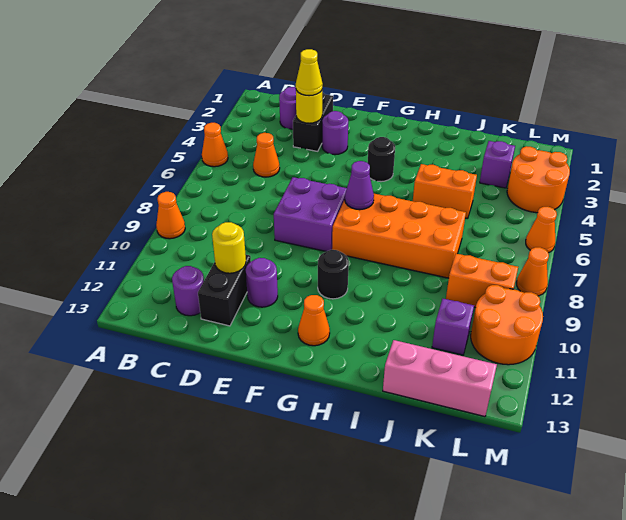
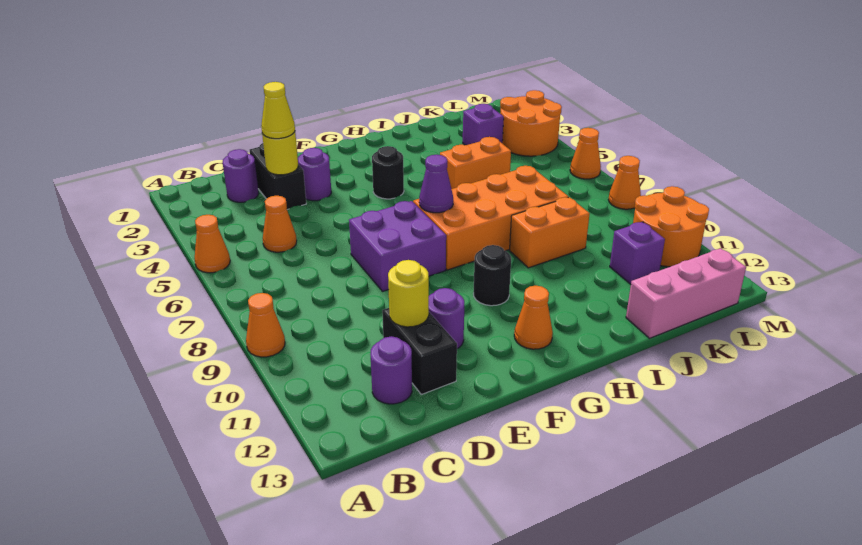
orange brick K9:L9 level 1 -> orange brick I9:J9 level 1

